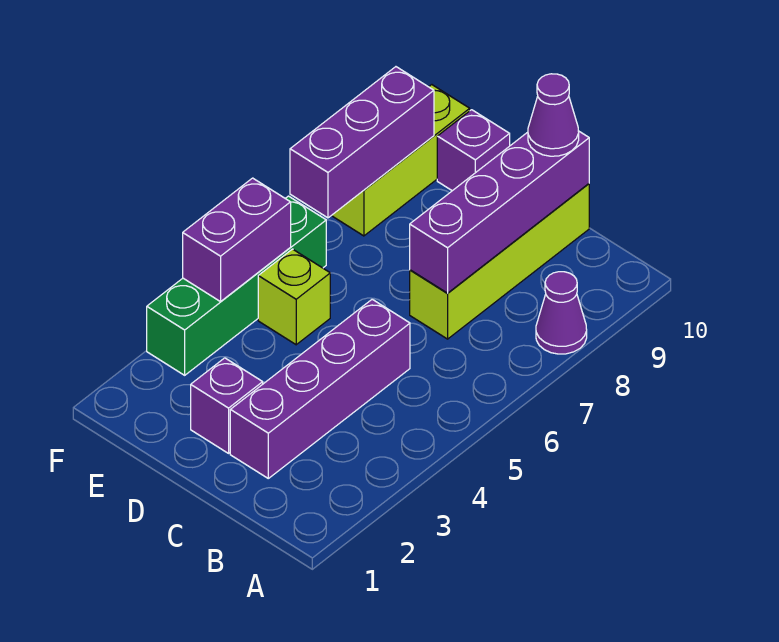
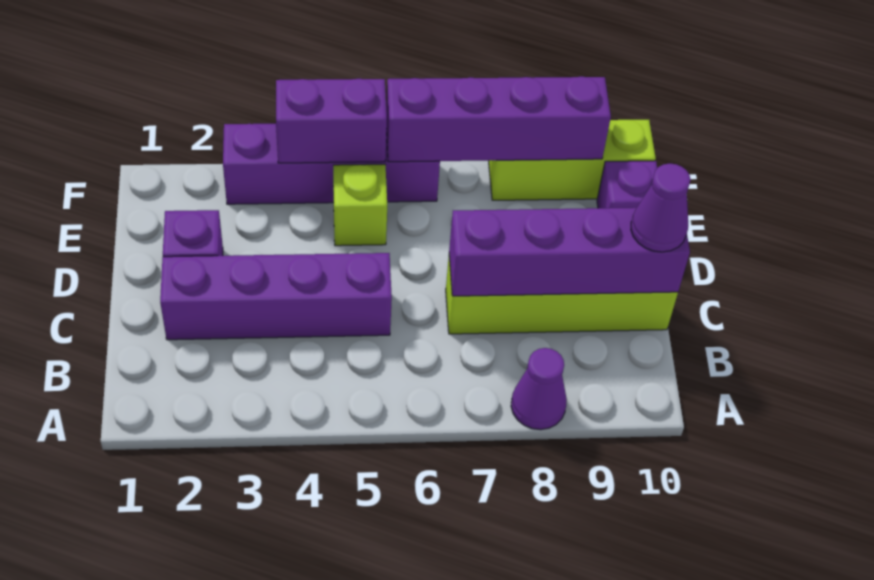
green brick F3:F6 level 1 -> purple brick F3:F6 level 1
purple brick F7:F9 level 2 -> purple brick F6:F9 level 2

